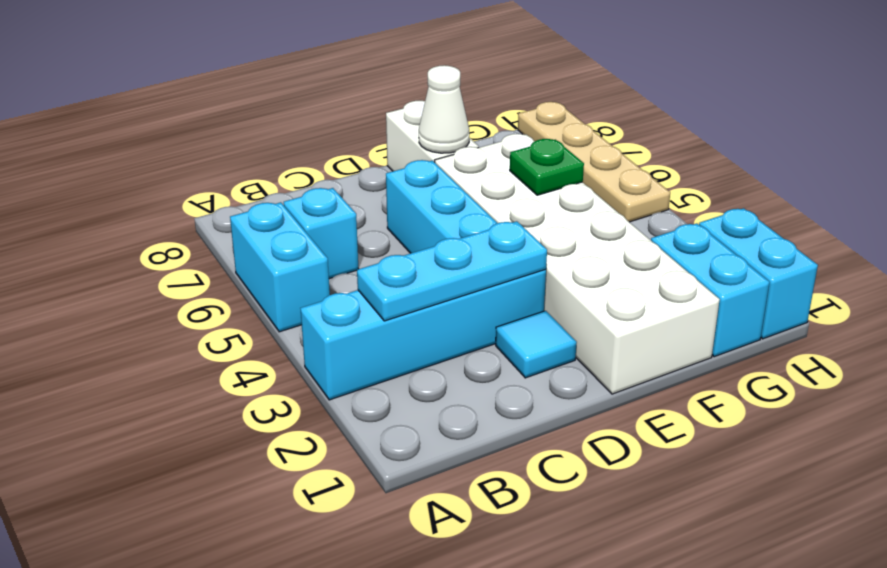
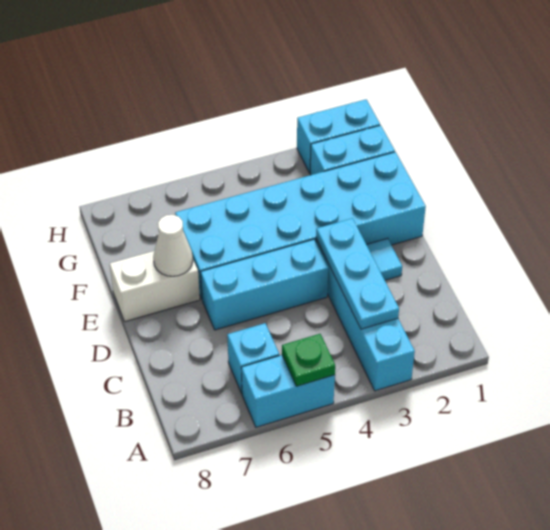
white brick E1:F6 level 1 -> cyan brick E1:F6 level 1
green plate F5 level 2 -> green plate A5 level 2
tan plate H5:H8 level 1 -> none

